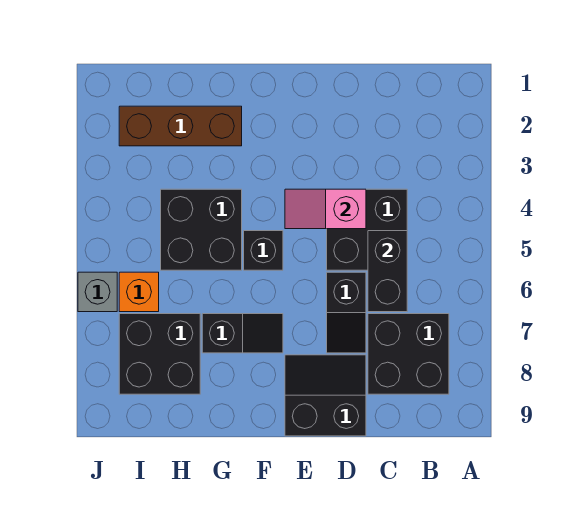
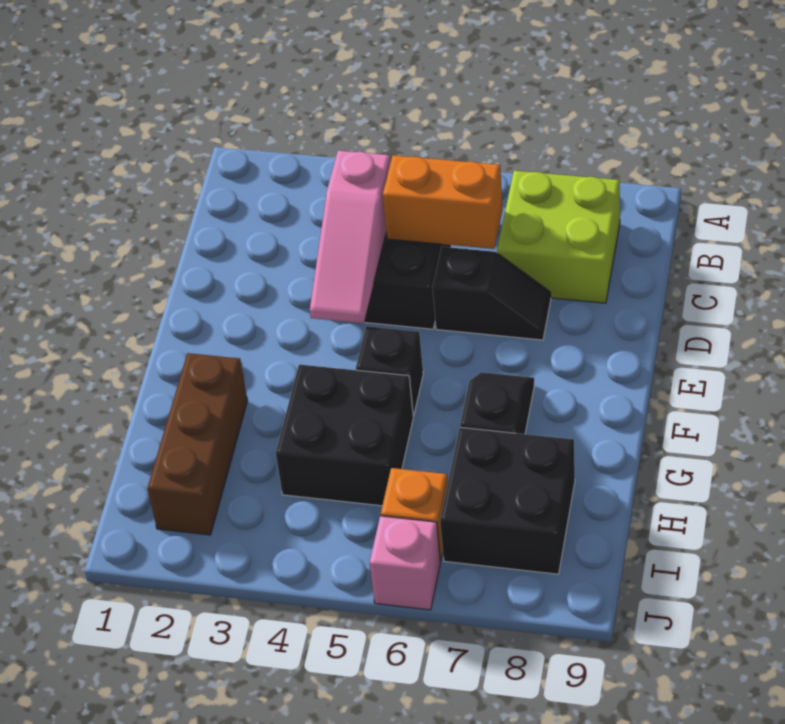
black brick B7:C8 level 1 -> lime brick B7:C8 level 1
black brick C5:C6 level 2 -> orange brick C5:C6 level 2
pink slope D4:E4 level 2 top D -> pink slope C4:E4 level 2 top C
black slope D8:E9 level 1 top 9 -> none
grey brick J6 level 1 -> pink brick J6 level 1

